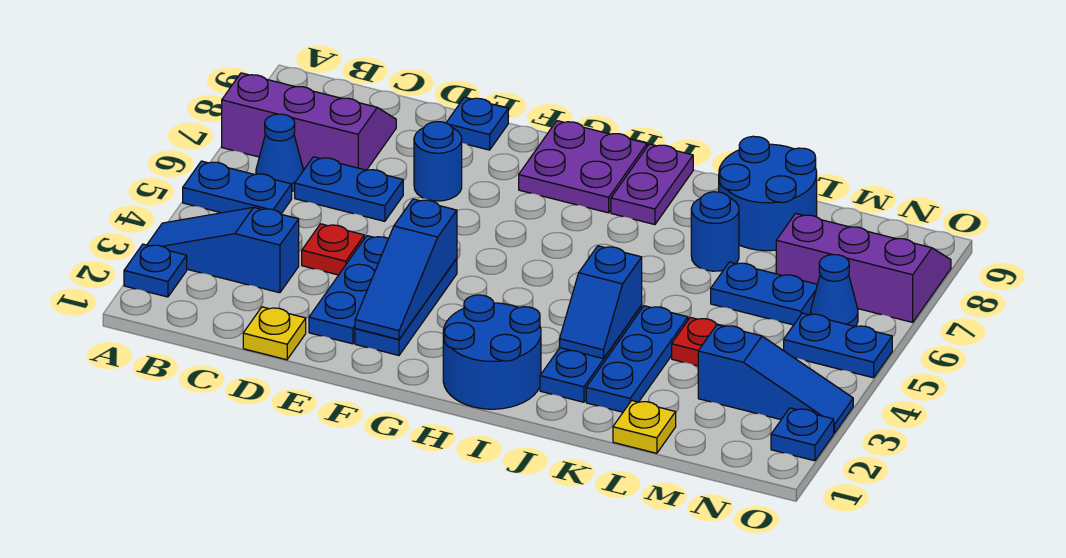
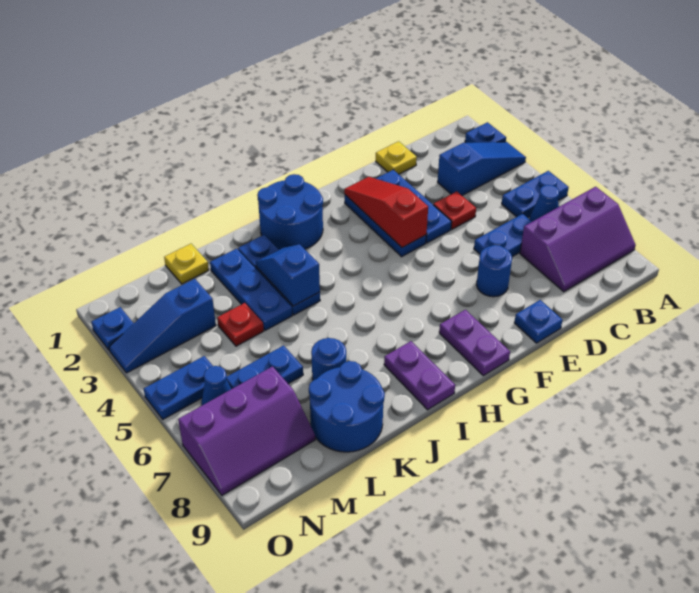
blue slope F2:F4 level 2 top 4 -> red slope F2:F4 level 2 top 4
purple plate G8:H9 level 1 -> purple plate G8:G9 level 1

